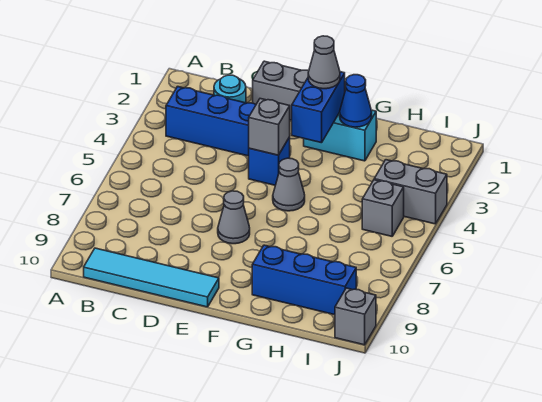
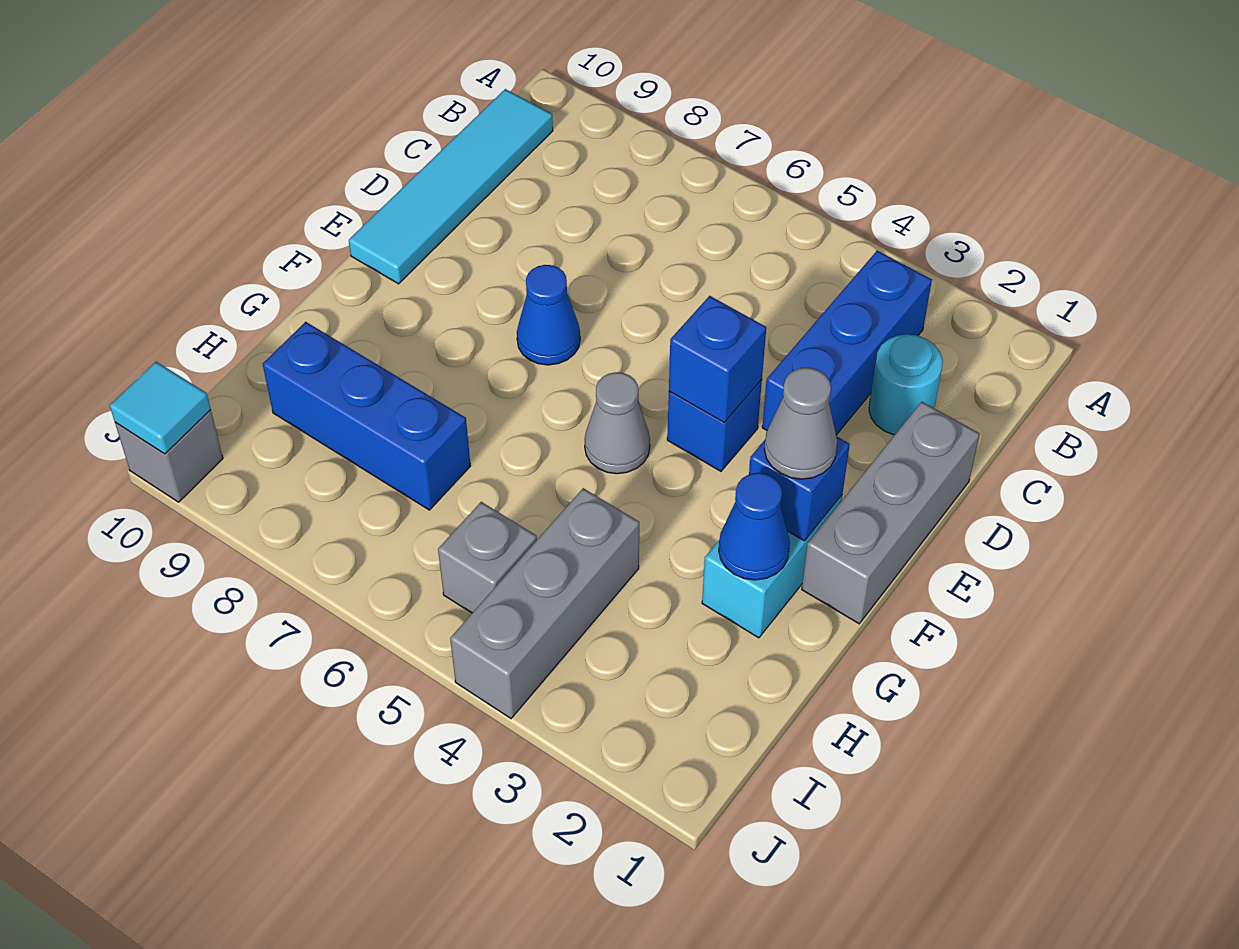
grey brick E4 level 2 -> blue brick E4 level 2
grey cone E7 level 1 -> blue cone E7 level 1
blue brick F2:F3 level 2 -> blue brick F2 level 2
blue brick G9:I9 level 1 -> blue brick H7:H9 level 1
grey brick I4:J4 level 1 -> grey brick H4:J4 level 1
none -> cyan tile J10 level 2

